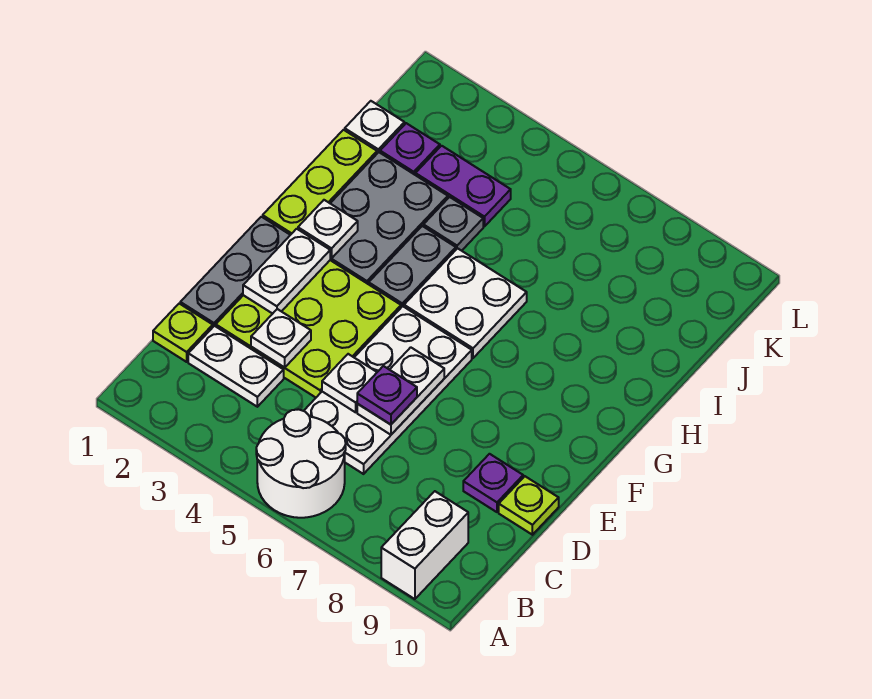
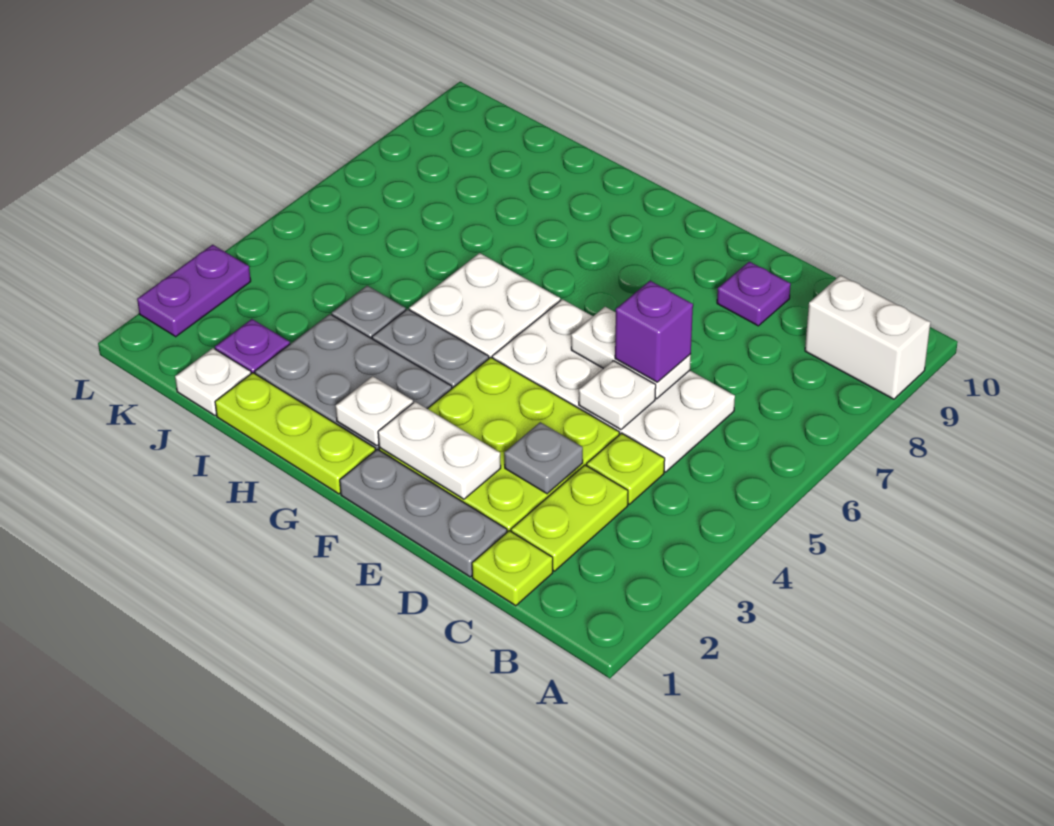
white round brick A5:B6 level 1 -> none
white plate C2:C3 level 1 -> lime plate C2:C3 level 1
white plate D3 level 2 -> grey plate D3 level 2
purple plate D6 level 3 -> purple brick D6 level 3
lime plate D10 level 1 -> lime plate C4 level 1
purple plate J3:J4 level 1 -> purple plate L2:L3 level 1

